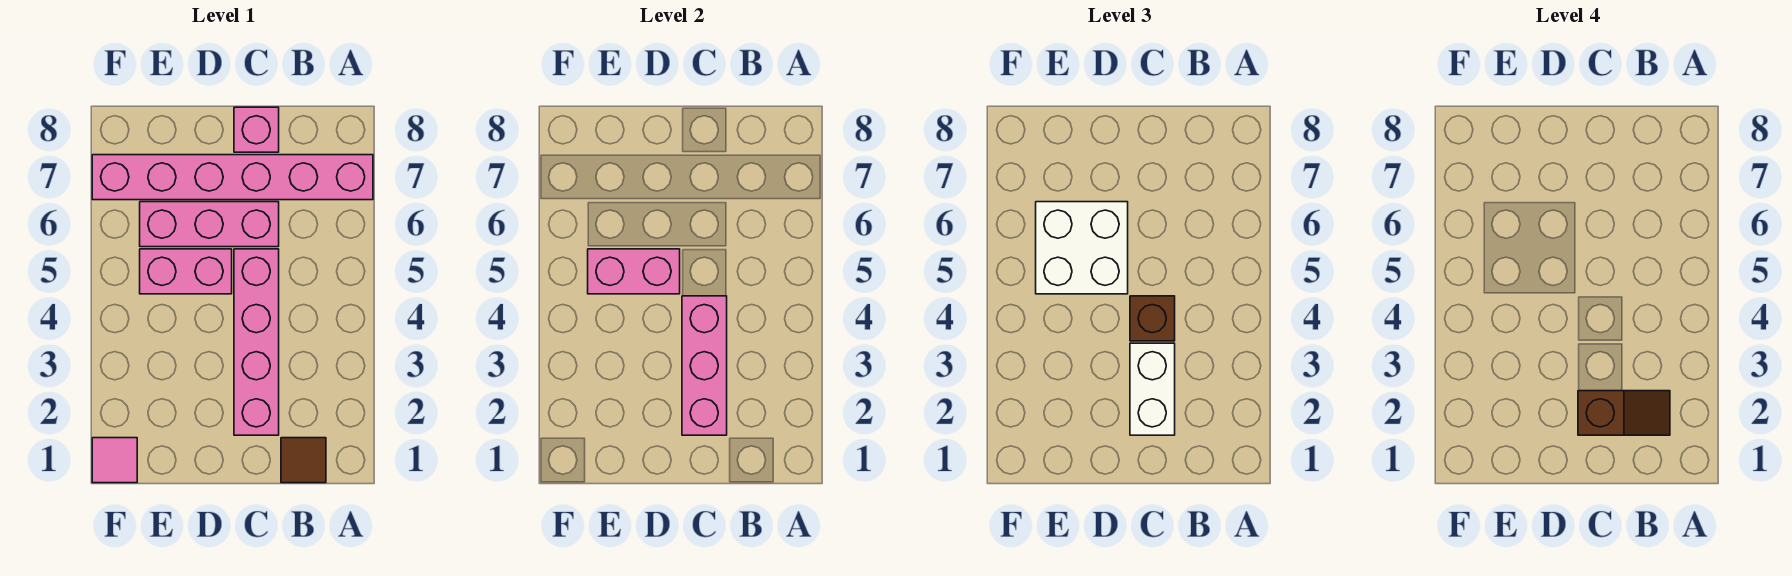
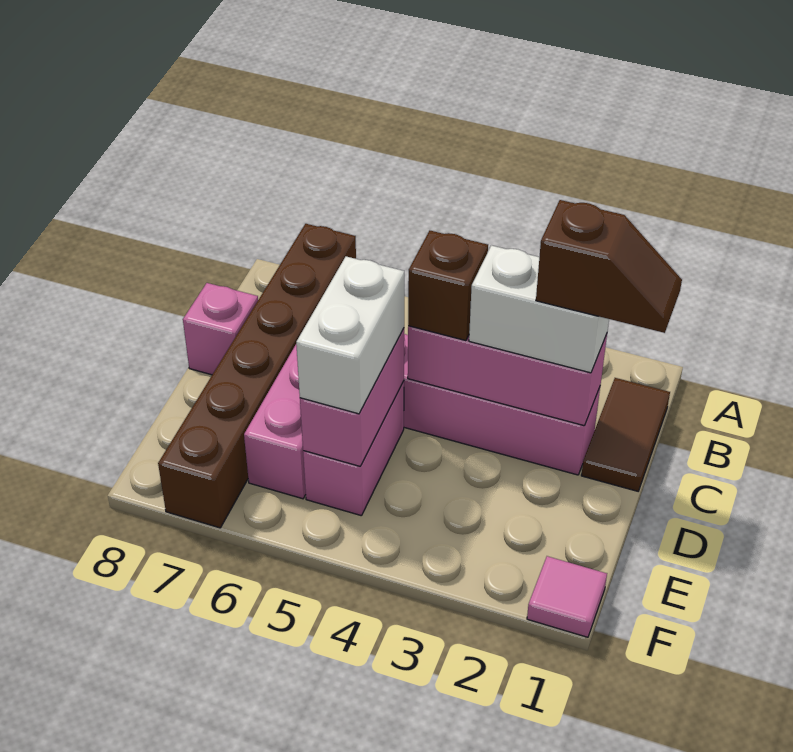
pink brick A7:F7 level 1 -> brown brick A7:F7 level 1
brown tile B1 level 1 -> brown tile B1:C1 level 1
brown slope B2:C2 level 4 top C -> brown slope C1:C2 level 4 top 2
white brick D5:E6 level 3 -> white brick D5:E5 level 3

